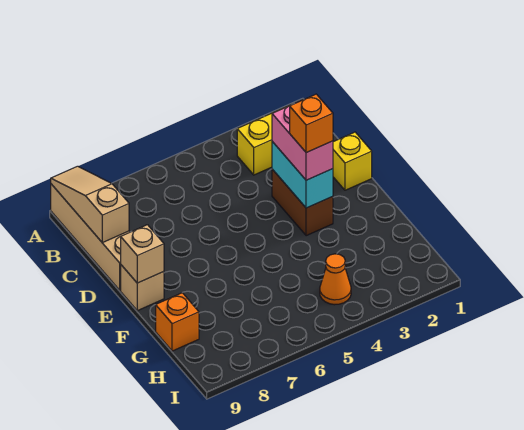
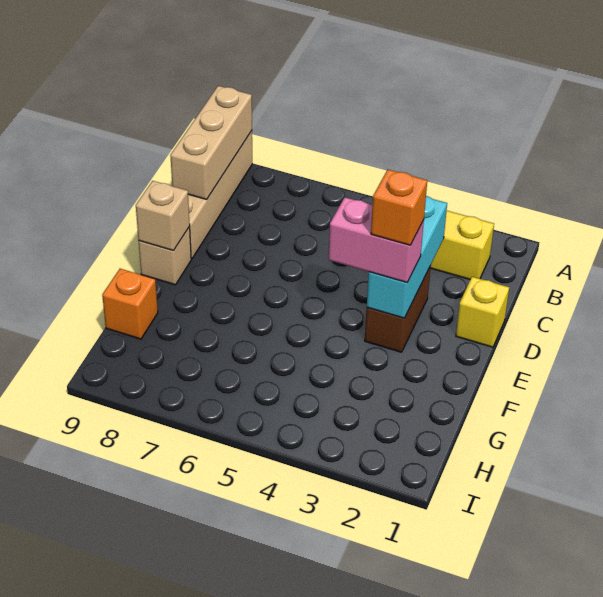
tan slope A9:C9 level 2 top C -> tan brick A9:C9 level 2
cyan brick D3:E3 level 2 -> cyan brick C3:E3 level 2
pink brick D3:E3 level 3 -> pink brick E3:E4 level 3
orange cone H4 level 1 -> none

